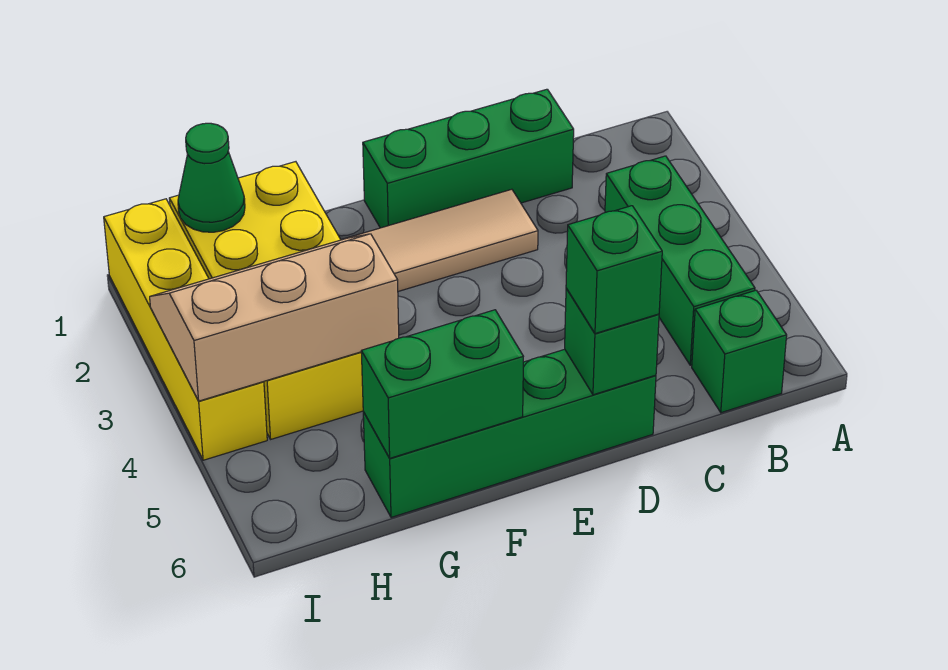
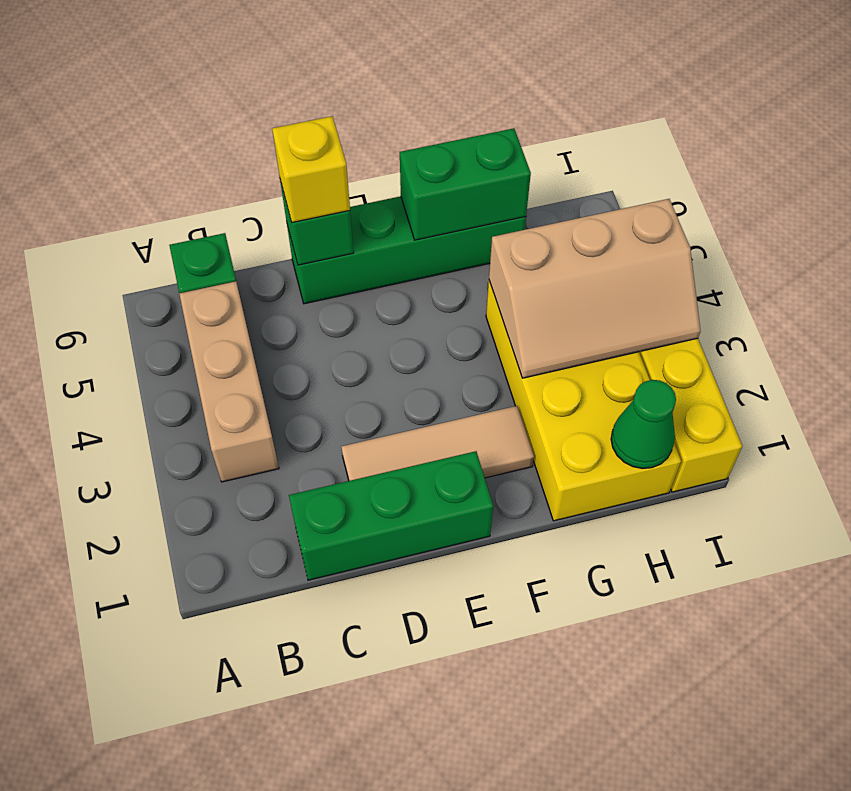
green brick B3:B5 level 1 -> tan brick B3:B5 level 1
green brick D6 level 3 -> yellow brick D6 level 3

